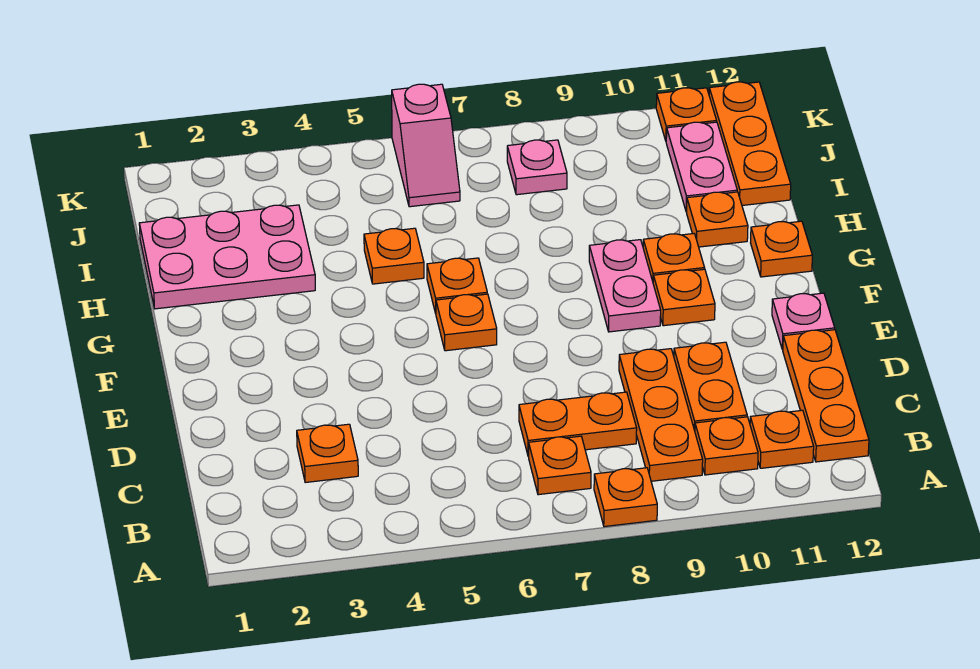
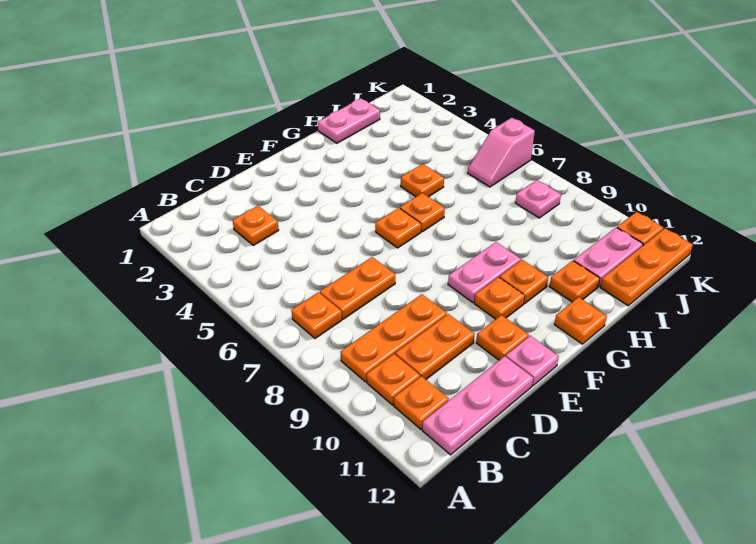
orange plate A8 level 1 -> orange plate E11 level 1
orange plate B12:D12 level 1 -> pink plate B12:D12 level 1
orange plate C7:C8 level 1 -> orange plate C7:D7 level 1
pink plate H1:I3 level 1 -> pink plate H1:I1 level 1

